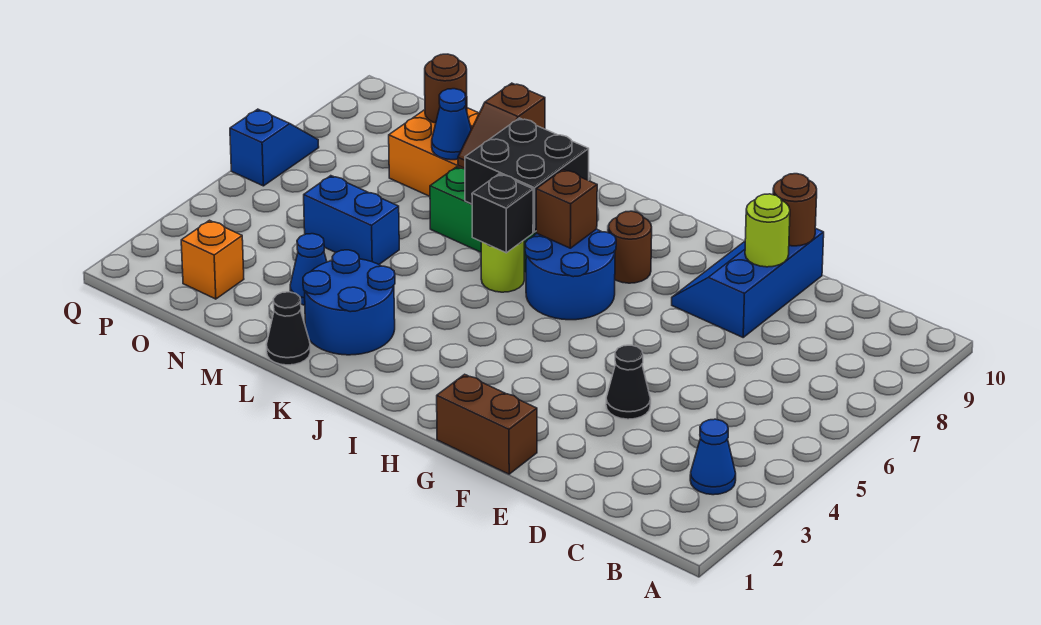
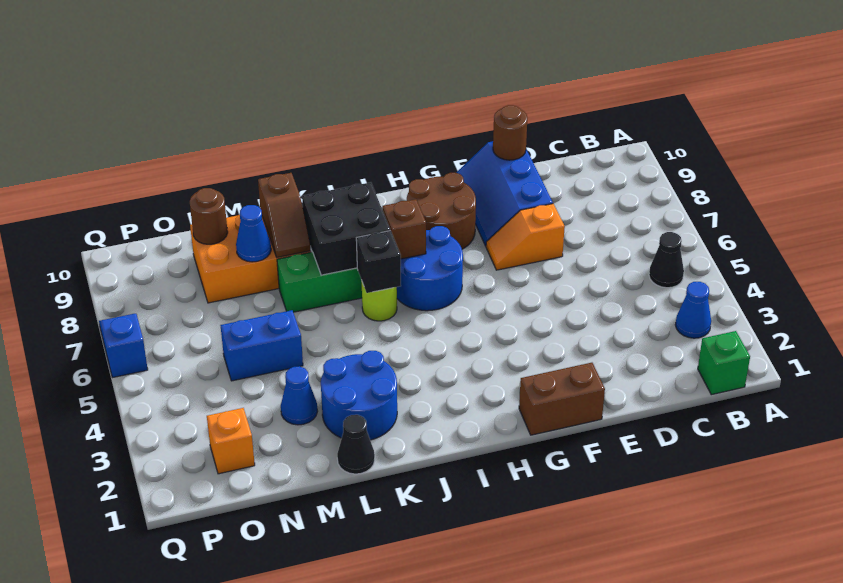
none -> green brick B1 level 1
black cone E4 level 1 -> black cone B5 level 1
none -> orange slope E7:F7 level 1 top E
lime round brick E9 level 2 -> none
brown round brick H8 level 1 -> brown round brick G8:H9 level 1

